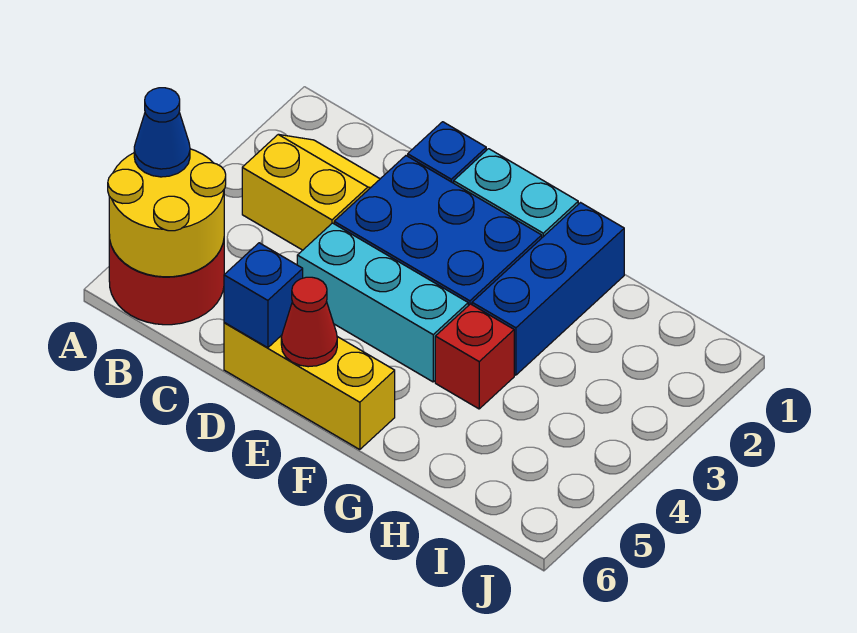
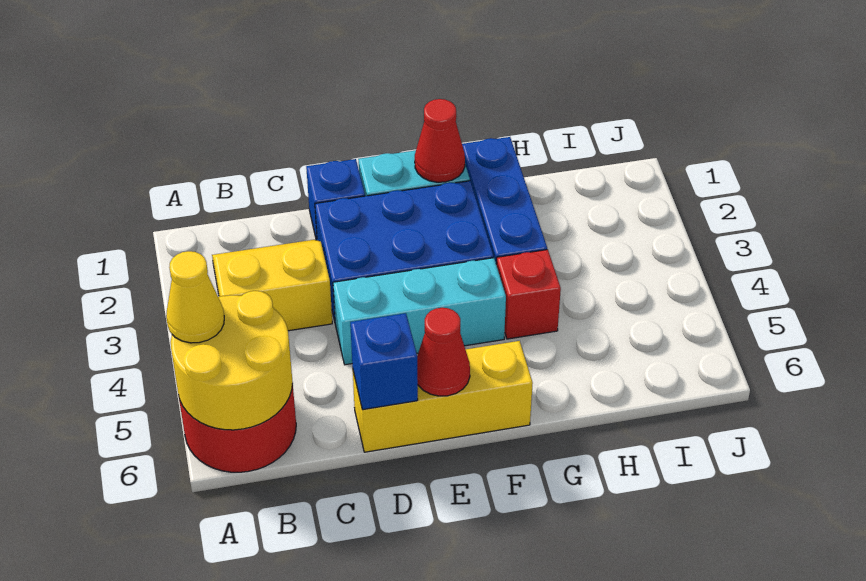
blue cone A5 level 3 -> yellow cone A5 level 3
none -> red cone F1 level 2

